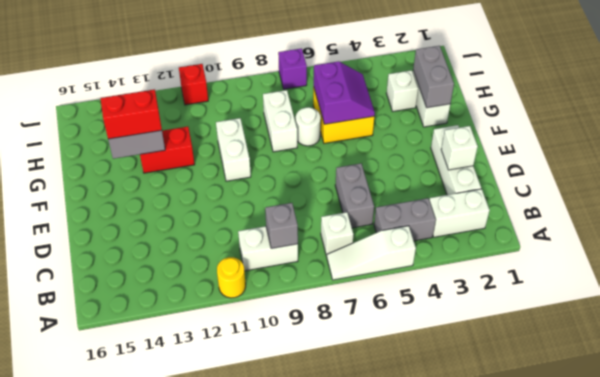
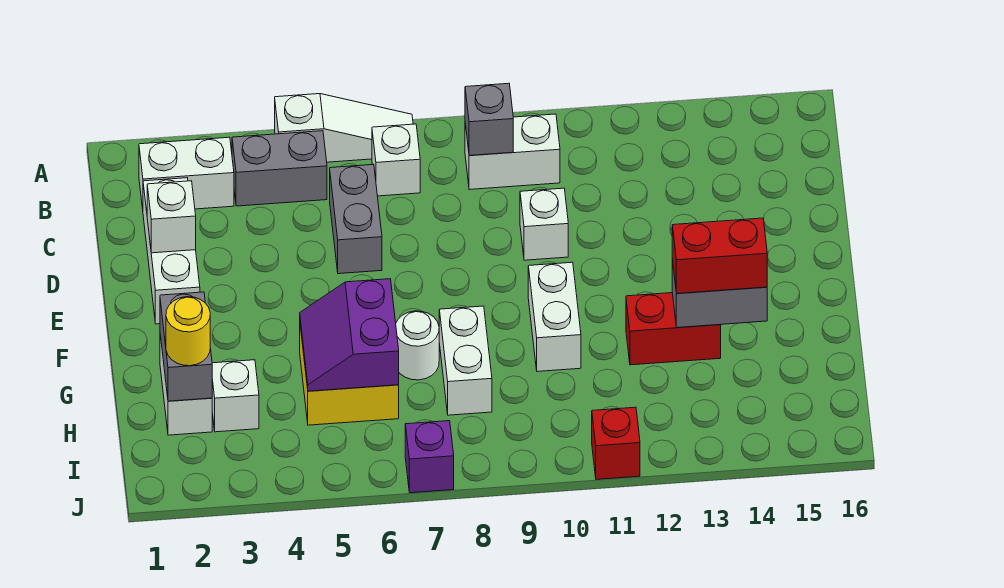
yellow round brick A11 level 1 -> yellow round brick H2 level 3
none -> white brick D10 level 1

